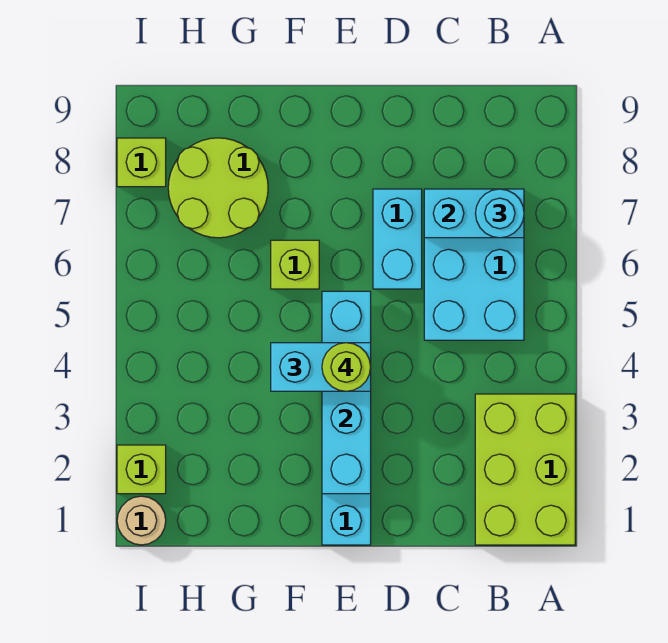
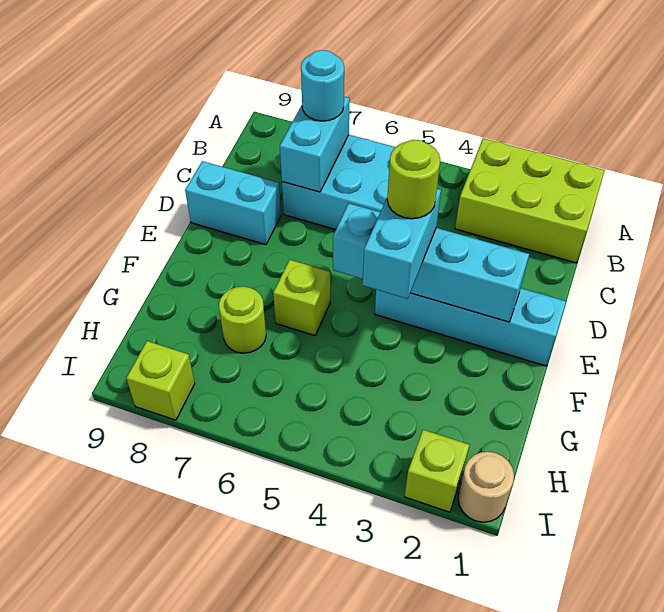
cyan brick D6:D7 level 1 -> cyan brick D8:D9 level 1
lime round brick G7:H8 level 1 -> lime round brick G7 level 1

